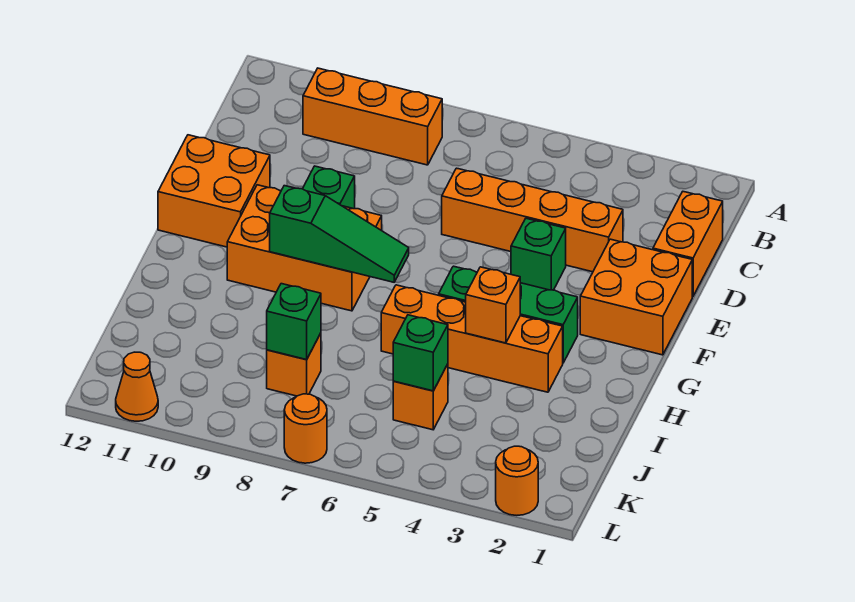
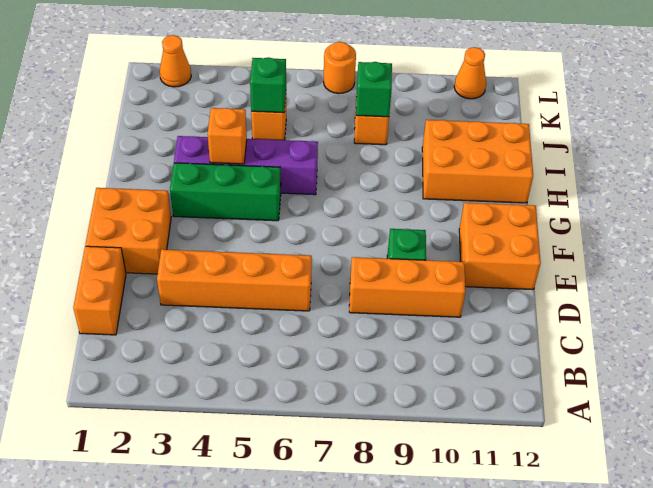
orange brick B8:B10 level 1 -> orange brick D8:D10 level 1
green brick E4 level 1 -> none
orange brick F8:G10 level 1 -> orange brick H10:I12 level 1
green slope G7:G9 level 2 top 9 -> none
orange brick H3:H6 level 1 -> purple brick H3:H6 level 1
orange round brick L2 level 1 -> orange cone L2 level 1

